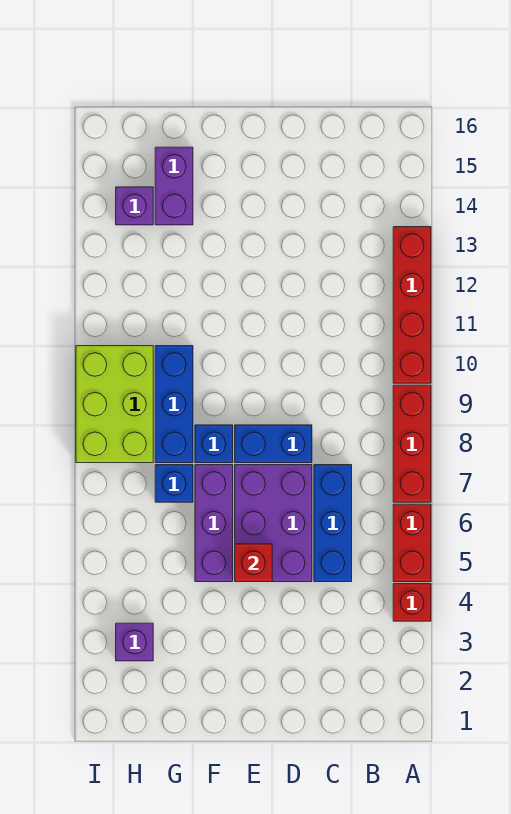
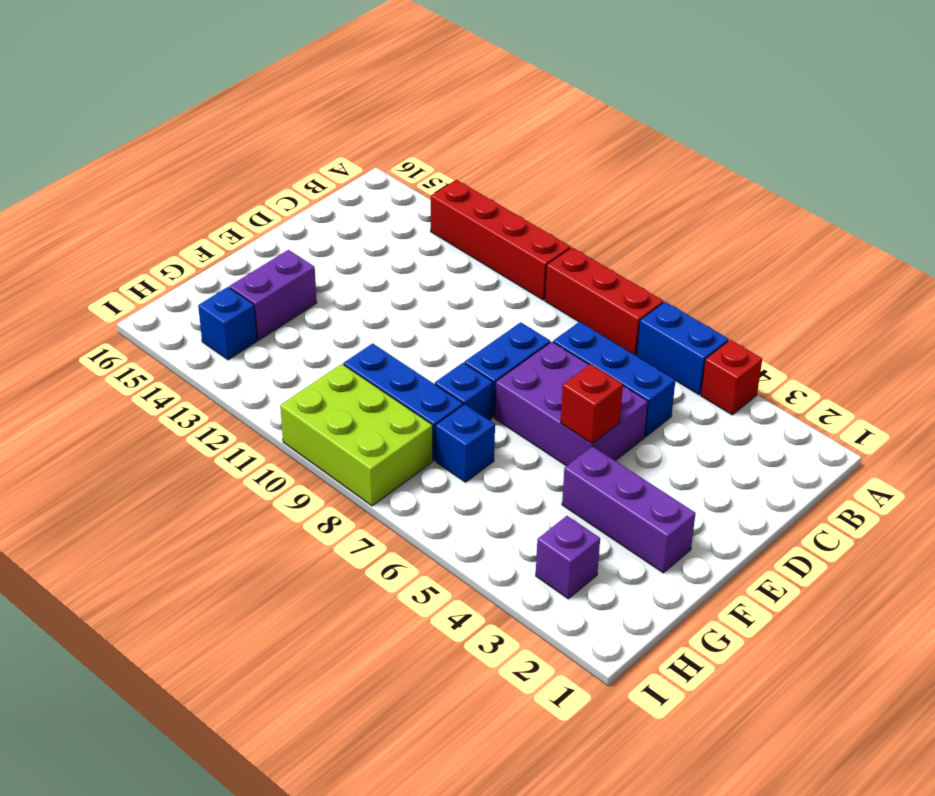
red brick A5:A6 level 1 -> blue brick A5:A6 level 1
purple brick F5:F7 level 1 -> purple brick F2:F4 level 1
purple brick G14:G15 level 1 -> purple brick F14:G14 level 1
purple brick H14 level 1 -> blue brick H14 level 1

